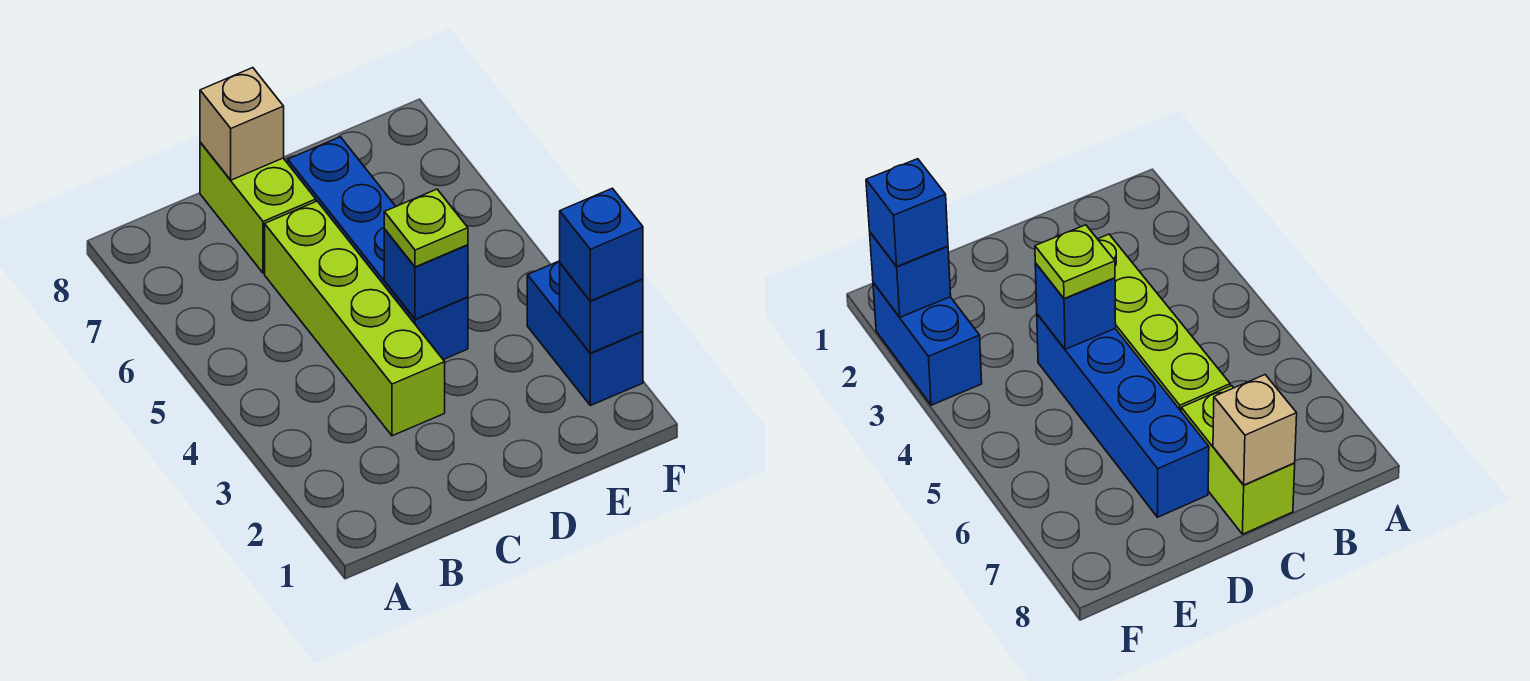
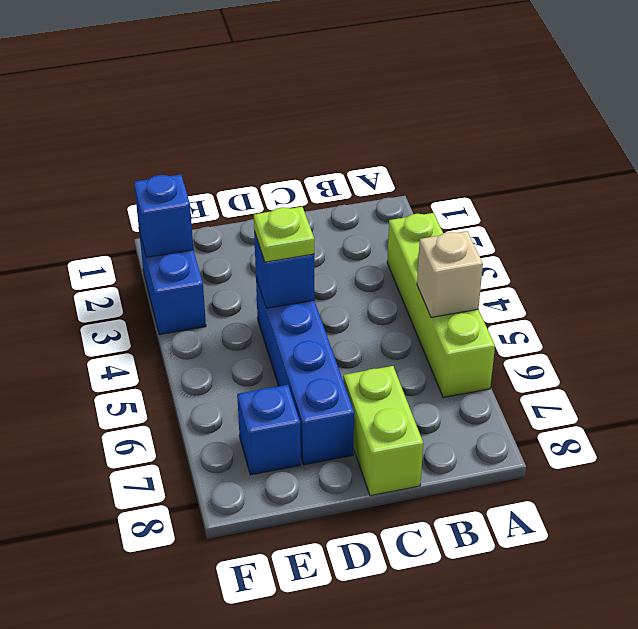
lime brick C3:C6 level 1 -> lime brick A3:A6 level 1
tan brick C8 level 2 -> tan brick A5 level 2
blue brick F2 level 3 -> blue brick E7 level 1

